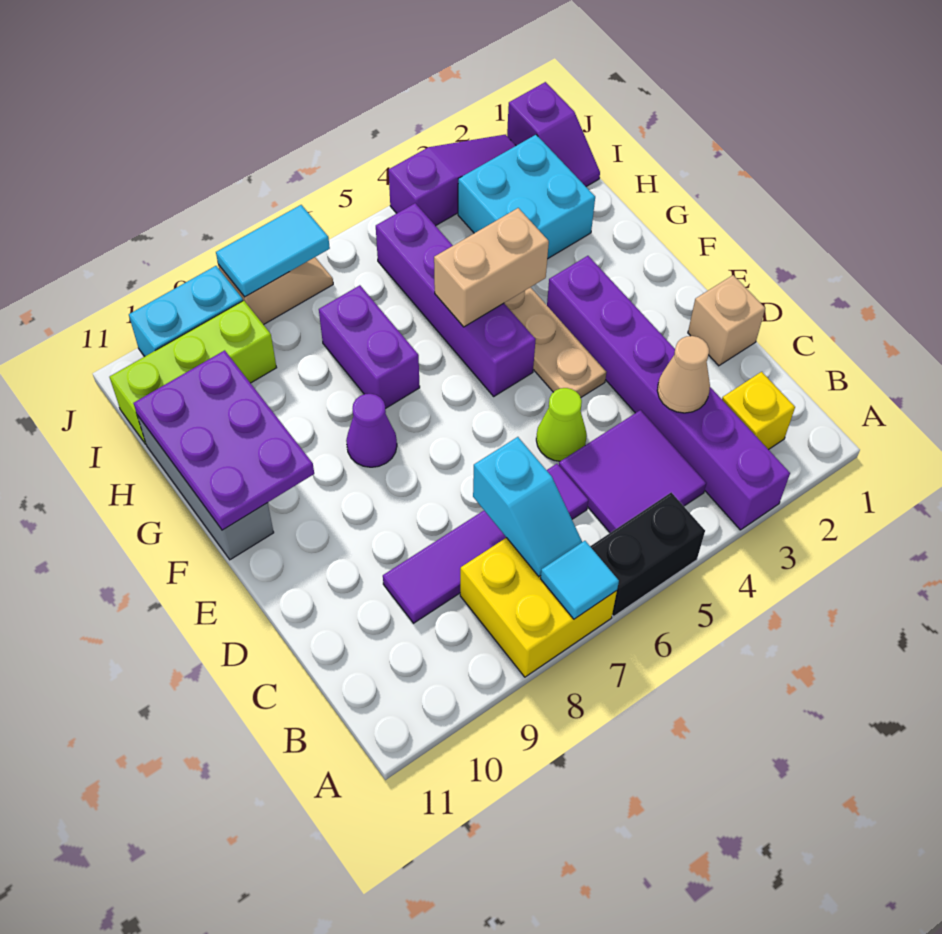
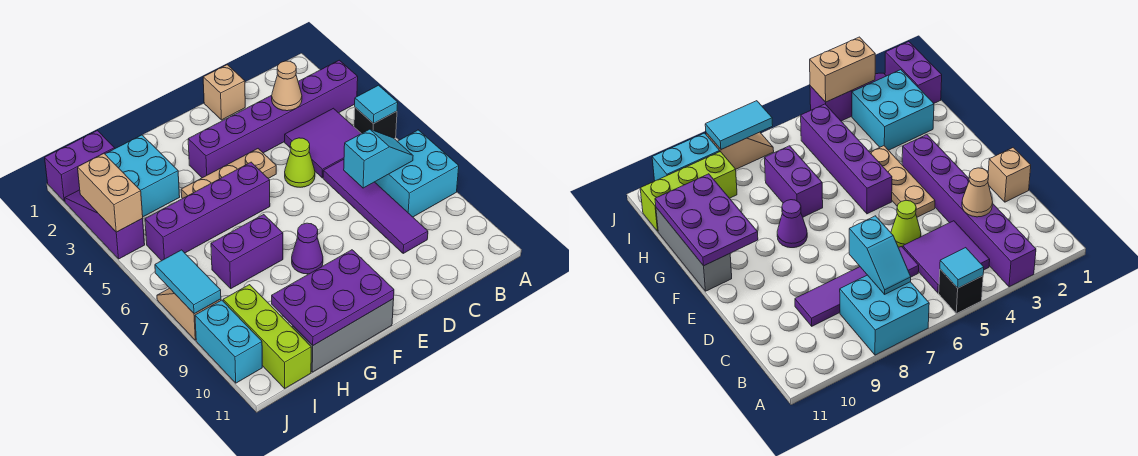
black brick A5:A6 level 1 -> black brick A5 level 1
yellow brick A7:B8 level 1 -> cyan brick A7:B8 level 1
cyan tile A7 level 2 -> cyan tile A5 level 2
yellow brick B2 level 1 -> none
tan brick G4:G5 level 2 -> tan brick J3:J4 level 2
purple slope I1:J1 level 1 top J -> purple brick I1:J1 level 1

